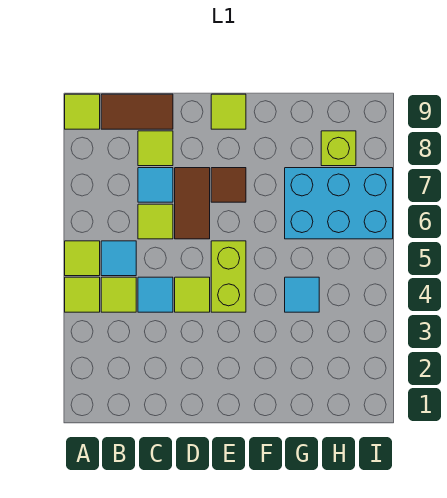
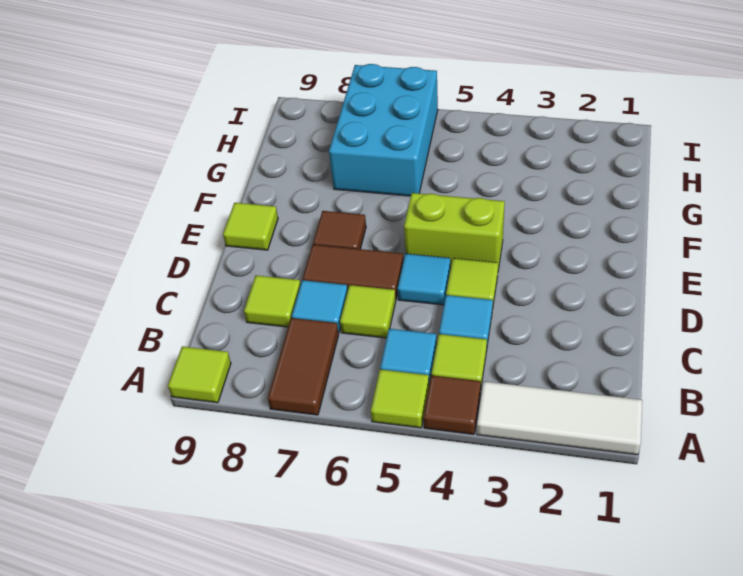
none -> white tile A1:A3 level 1
lime tile A4 level 1 -> brown tile A4 level 1
brown tile B9:C9 level 1 -> brown tile A7:B7 level 1
cyan tile G4 level 1 -> cyan tile D5 level 1
lime brick H8 level 1 -> none

